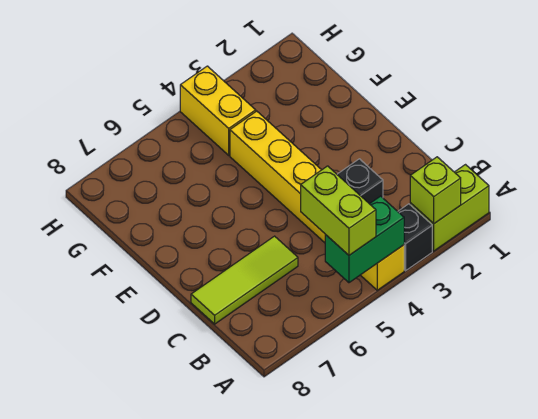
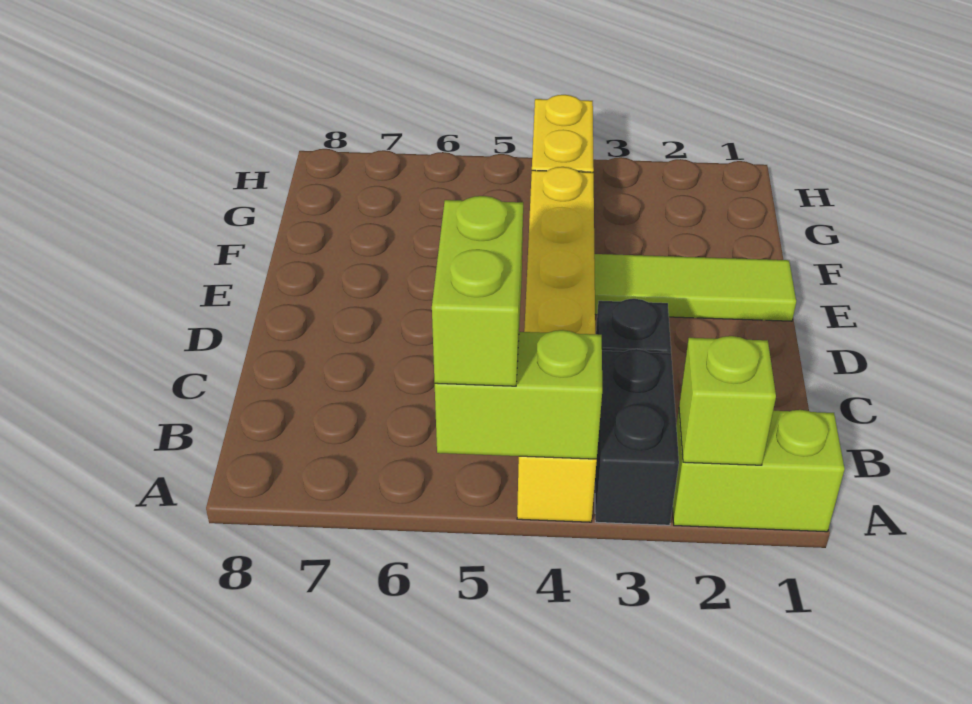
black brick A3 level 1 -> black brick A3:B3 level 1
green brick A4:A5 level 2 -> lime brick A4:A5 level 2
lime tile C6:C8 level 1 -> lime tile E1:E3 level 1

